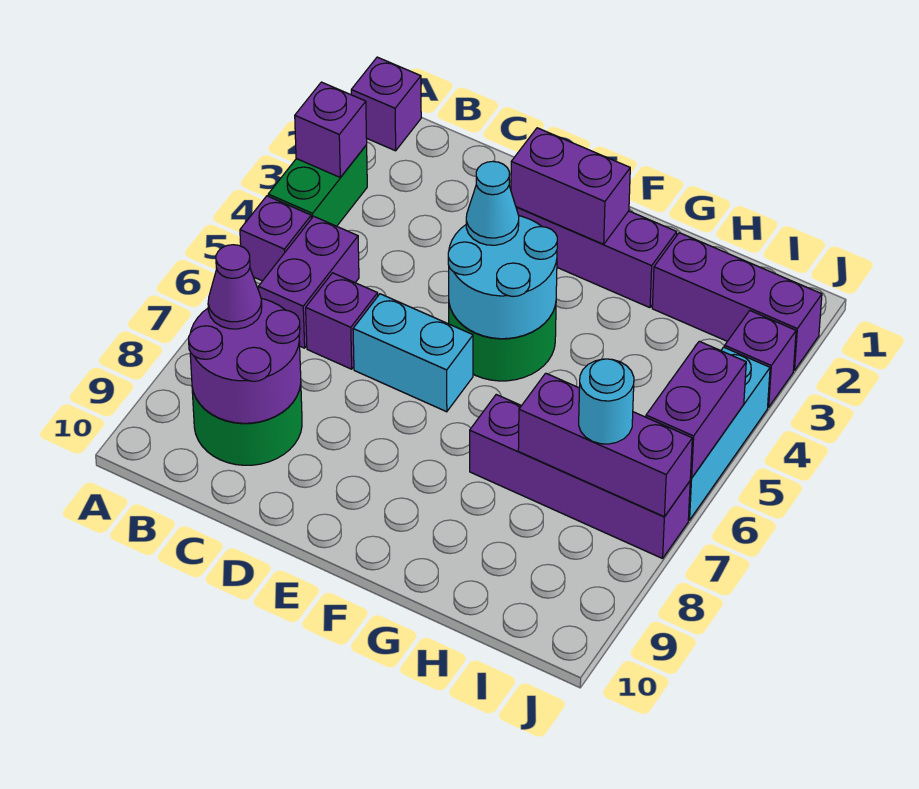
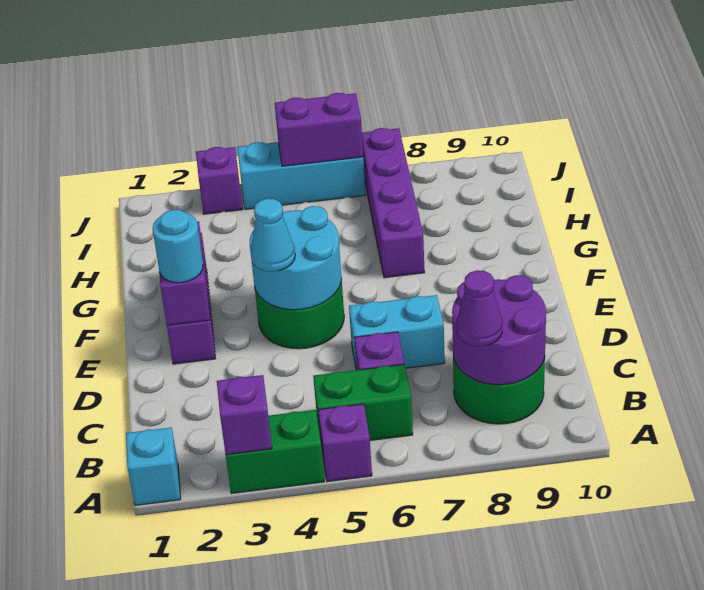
purple brick A1 level 1 -> cyan brick A1 level 1
purple brick B5:B6 level 1 -> green brick B5:B6 level 1
cyan brick D6:E6 level 1 -> cyan brick D6:D7 level 1
purple brick H2:J2 level 1 -> none
purple brick H7:J7 level 2 -> none
cyan round brick I7 level 3 -> cyan round brick E2 level 3

